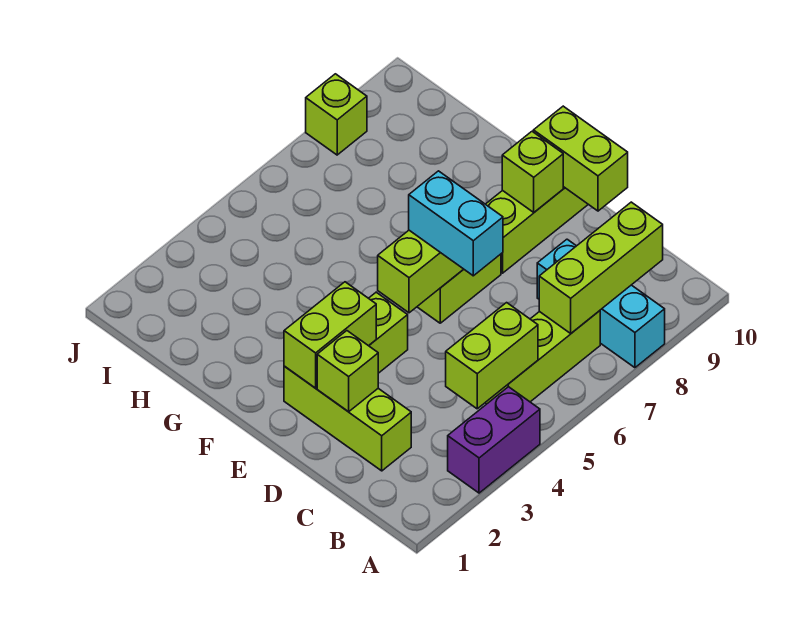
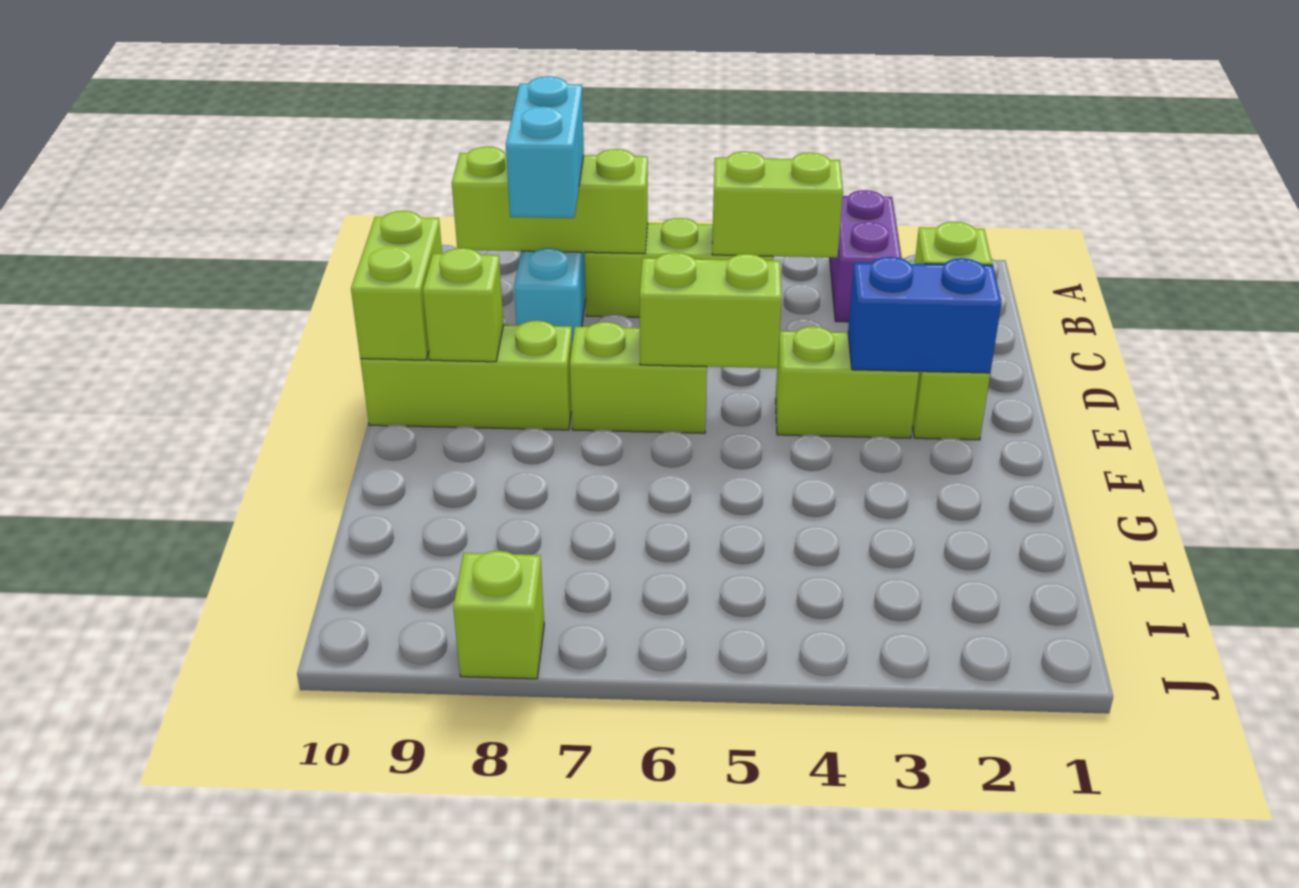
purple brick A3:A4 level 1 -> purple brick A3:B3 level 1
cyan brick D6:E6 level 3 -> cyan brick B8:C8 level 3
lime brick E2:E3 level 2 -> blue brick E2:E3 level 2

